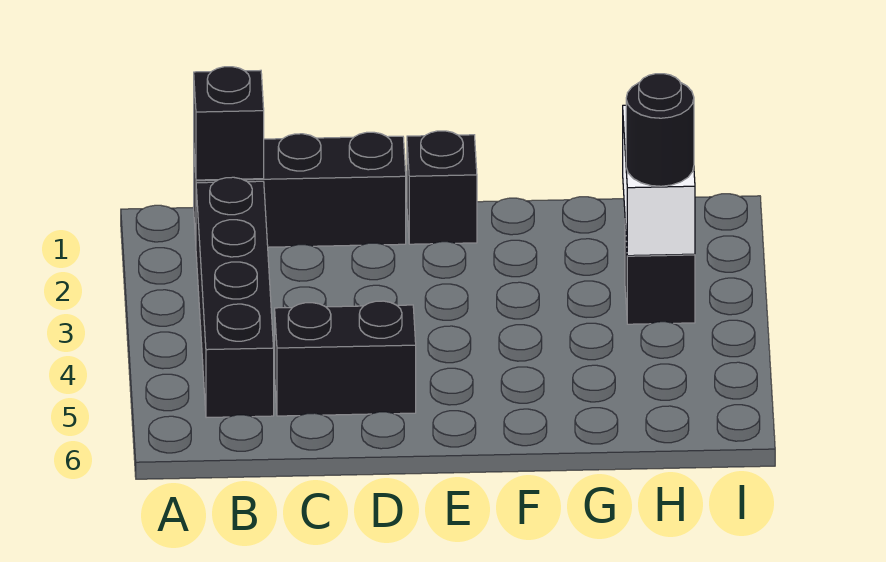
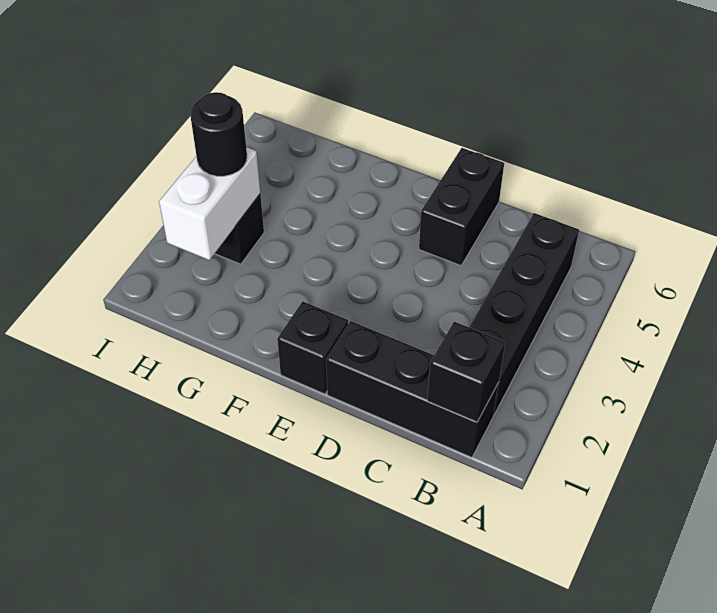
black brick C5:D5 level 1 -> black brick D5:D6 level 1

